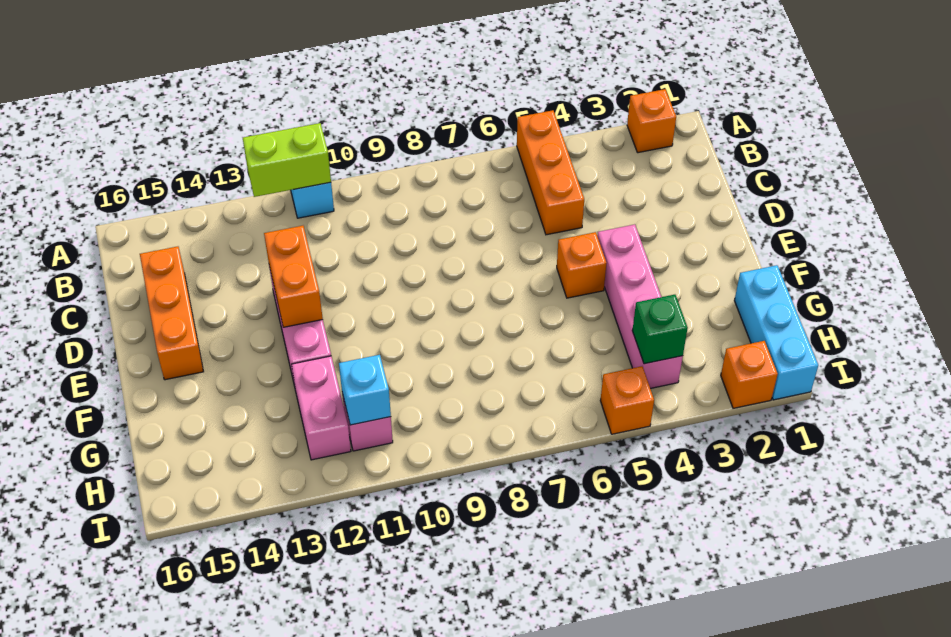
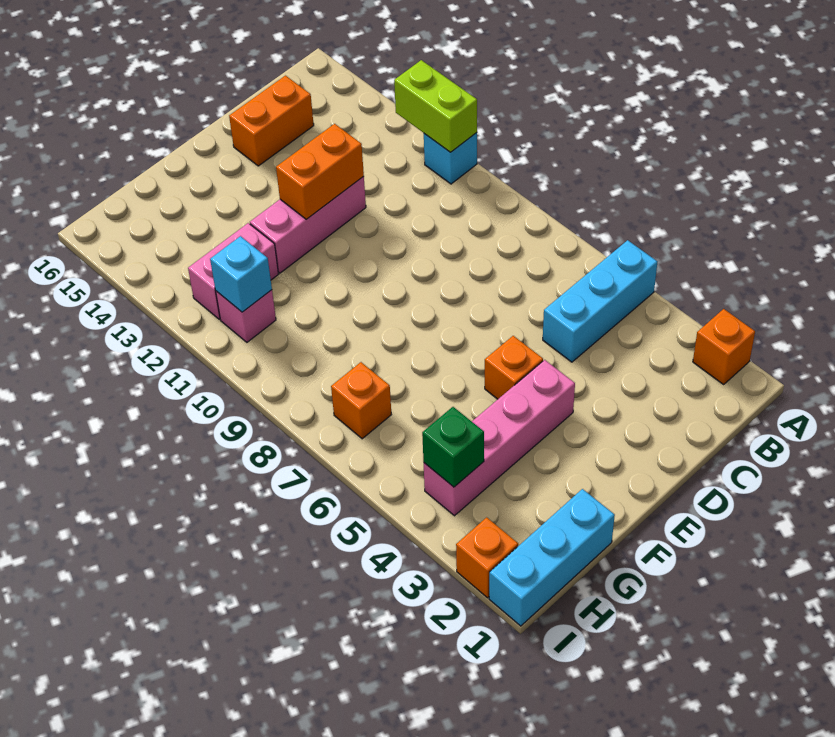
orange brick A5:C5 level 1 -> cyan brick A5:C5 level 1
orange brick C15:E15 level 1 -> orange brick C15:D15 level 1
orange brick I5 level 1 -> orange brick H7 level 1

